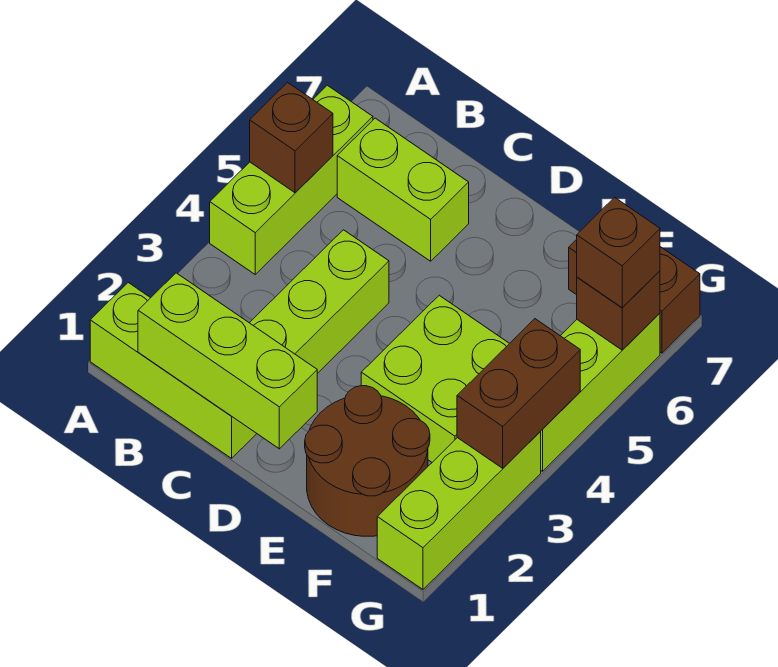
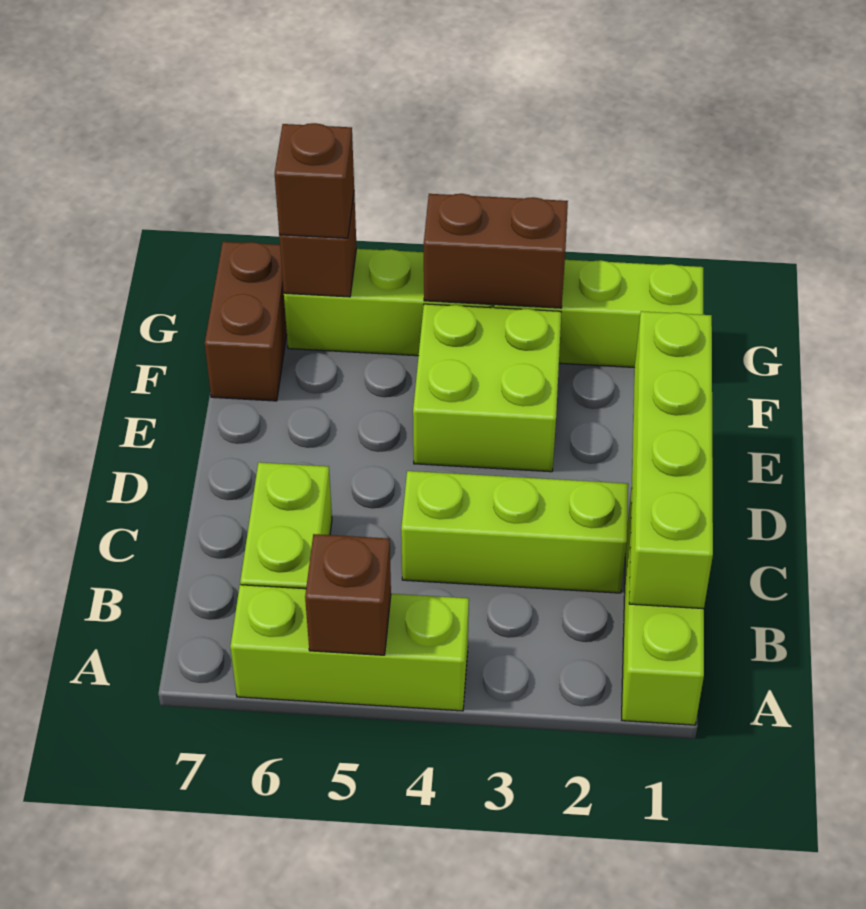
lime brick B1:D1 level 2 -> lime brick B1:E1 level 2
brown round brick E1:F2 level 1 -> none

